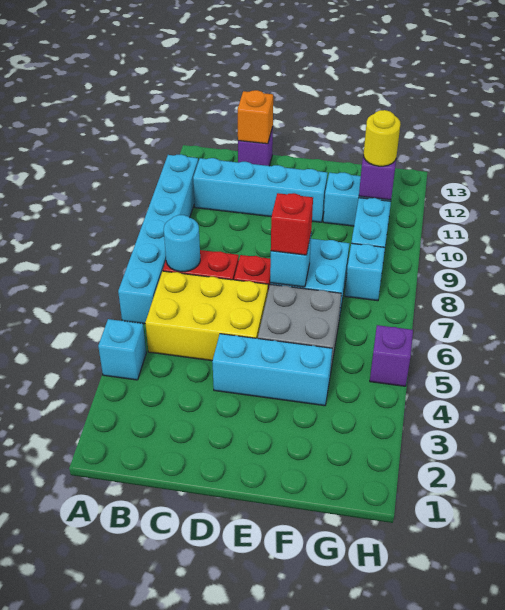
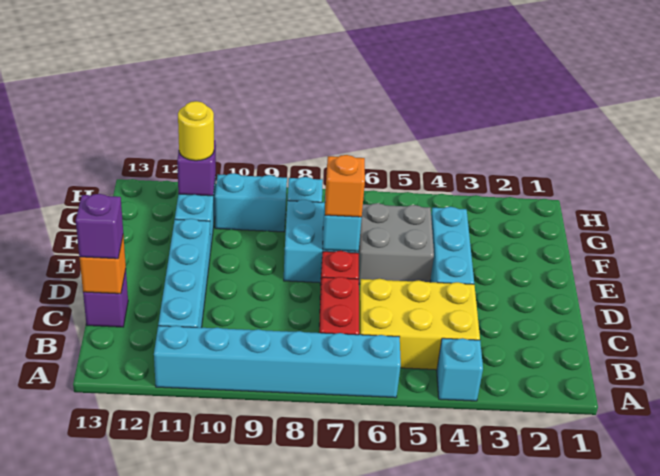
yellow brick B5:D6 level 1 -> yellow brick B4:C6 level 1
cyan round brick B7 level 2 -> none
red brick E7 level 3 -> orange brick E7 level 3
purple brick H5 level 1 -> purple brick C13 level 3

